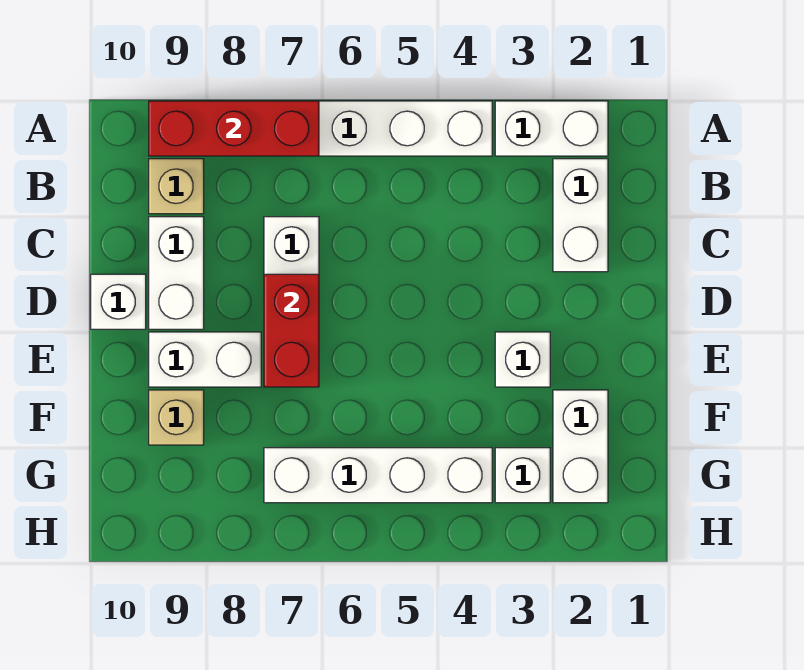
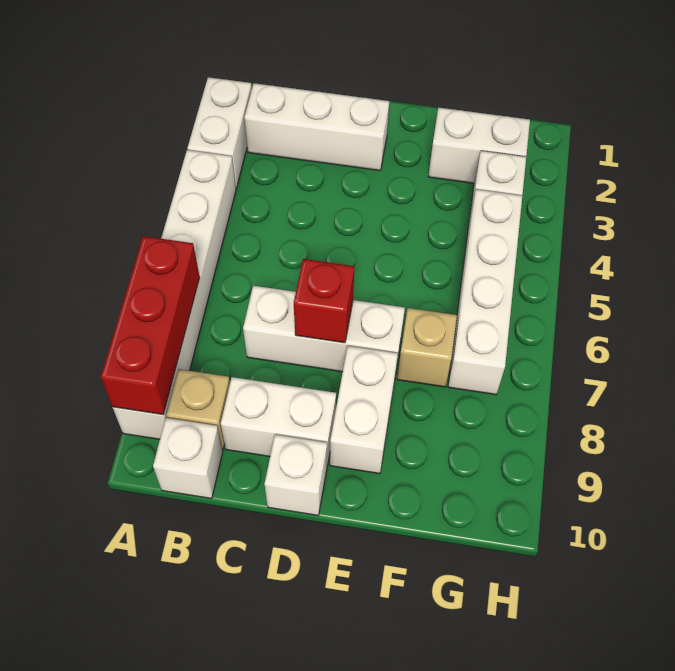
white brick B2:C2 level 1 -> white brick B2:D2 level 1
red brick D7:E7 level 2 -> red brick D7 level 2
white brick E3 level 1 -> white brick B10 level 1
tan brick F9 level 1 -> tan brick F7 level 1

